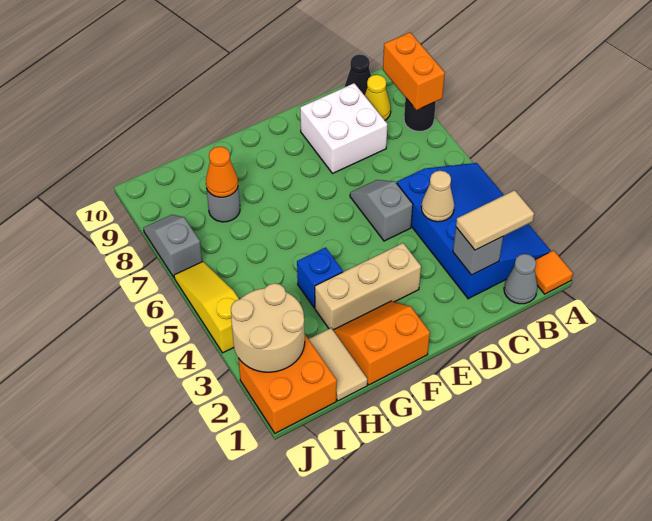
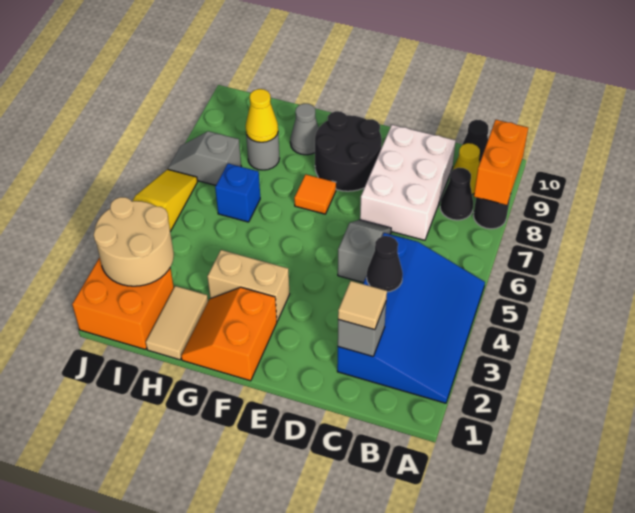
orange tile A1 level 1 -> orange tile F7 level 1
grey cone B1 level 1 -> grey cone G9 level 1
tan tile B2:C2 level 3 -> tan tile C2 level 3
none -> black cone B8 level 1
tan cone C4 level 2 -> black cone C4 level 2
white brick C8:D9 level 1 -> white brick C7:D9 level 1
tan brick E3:G3 level 1 -> tan brick F3:G3 level 1
none -> black round brick E8:F9 level 1
orange slope F1:G2 level 1 top 1 -> orange slope F1:G2 level 1 top F
blue brick G4 level 1 -> blue brick H6 level 1
orange cone H8 level 2 -> yellow cone H8 level 2
grey slope J7:J8 level 1 top 7 -> grey slope I7:J7 level 1 top I

